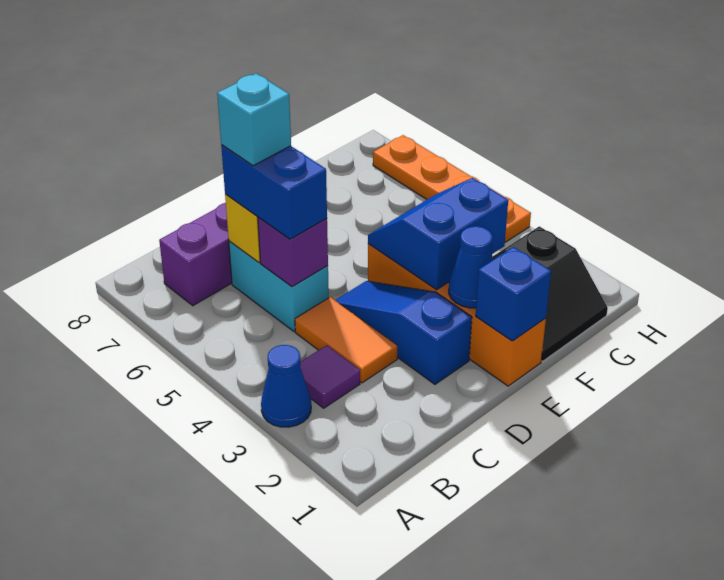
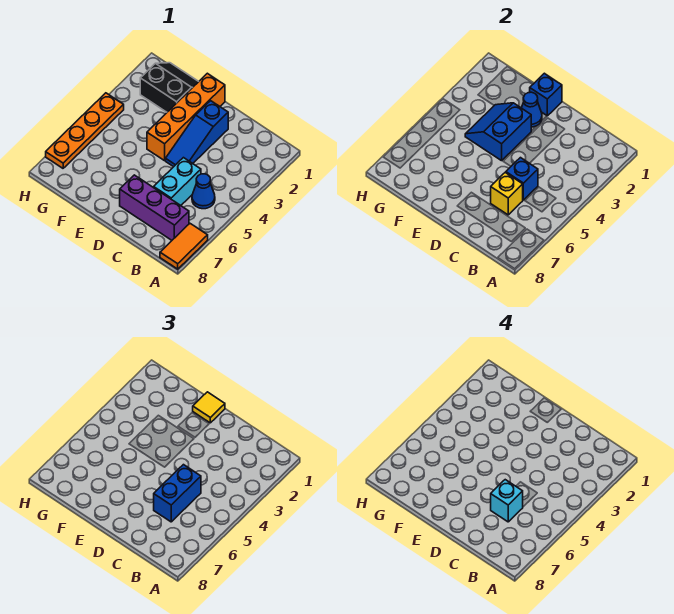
blue cone A3 level 1 -> blue cone B5 level 1
purple tile B3 level 1 -> none
orange tile C3:C4 level 1 -> orange tile A7:A8 level 1
purple brick C5 level 2 -> blue brick C5 level 2
none -> yellow tile E1 level 3
blue slope E3:F4 level 2 top 3 -> blue slope E3:F4 level 2 top E

